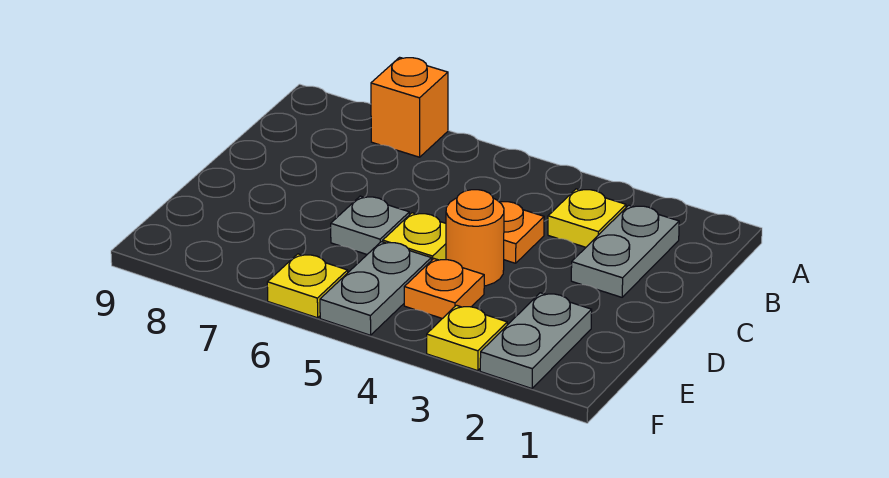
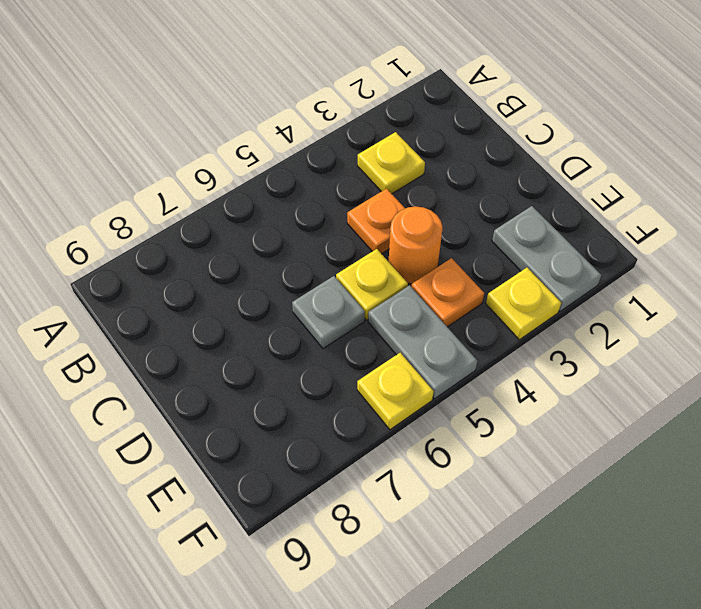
orange brick A7 level 1 -> none
grey plate B2:C2 level 1 -> none

